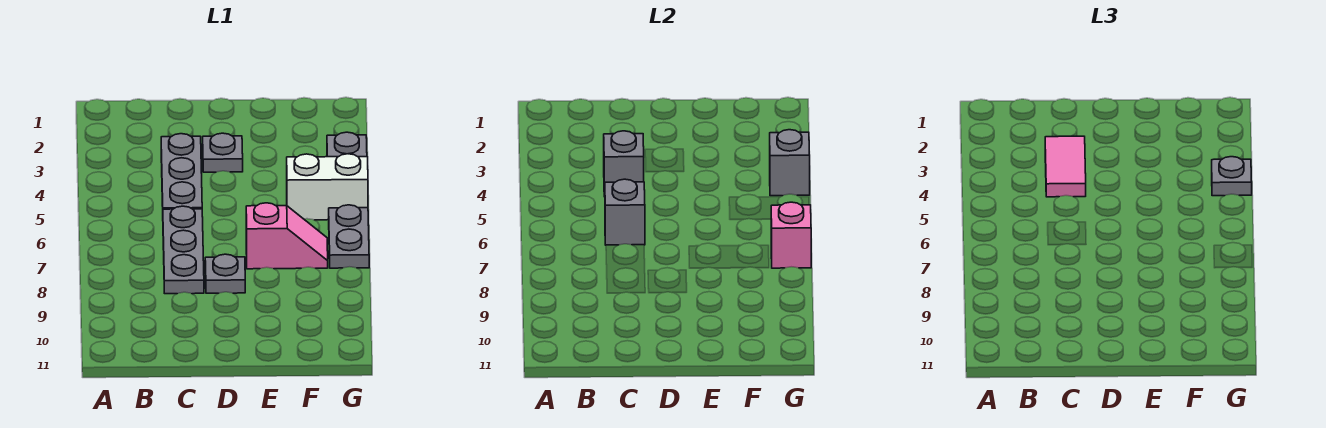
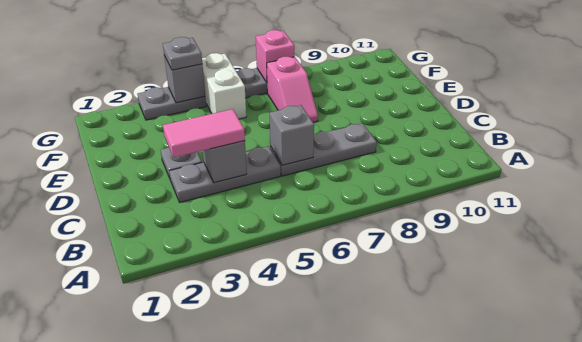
grey plate D8 level 1 -> none
pink slope E7:F7 level 1 top E -> pink slope E7:F7 level 1 top F

